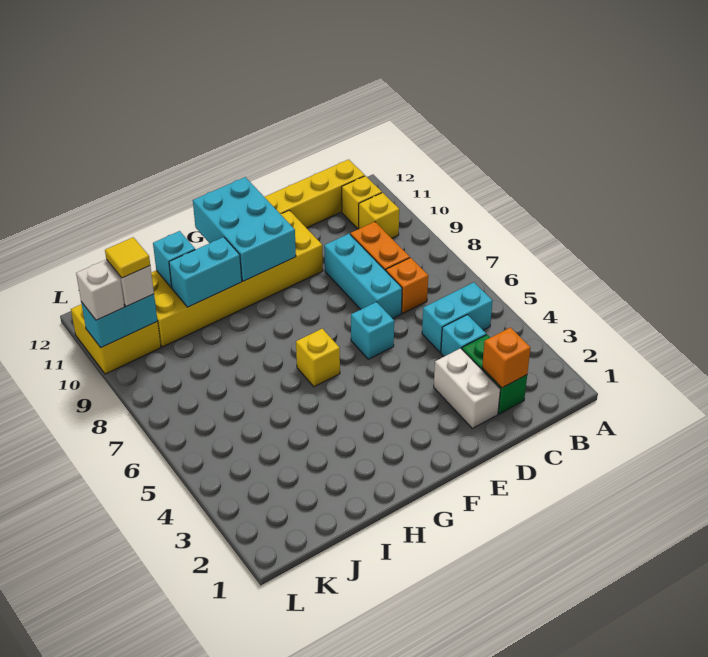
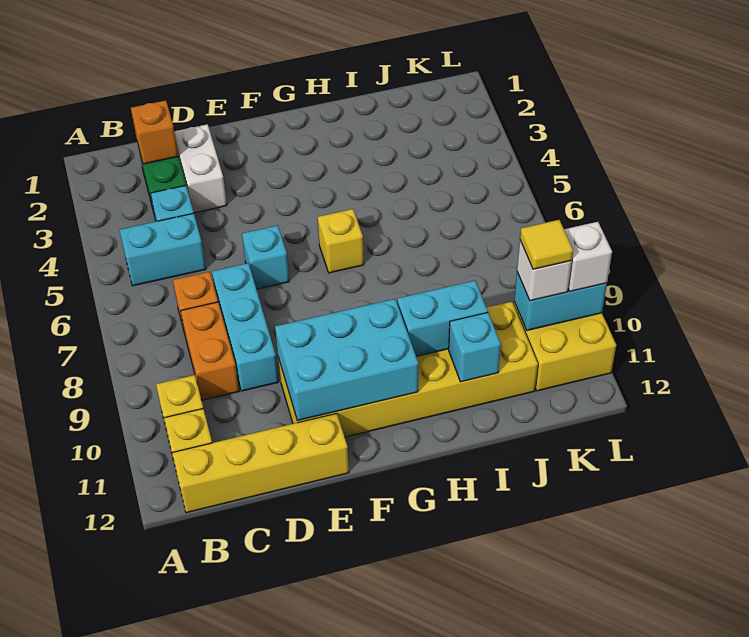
cyan brick F10:G12 level 2 -> cyan brick E10:G11 level 2

